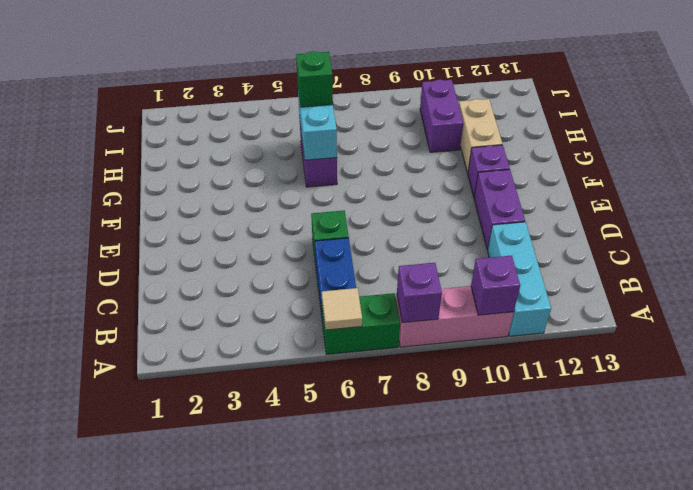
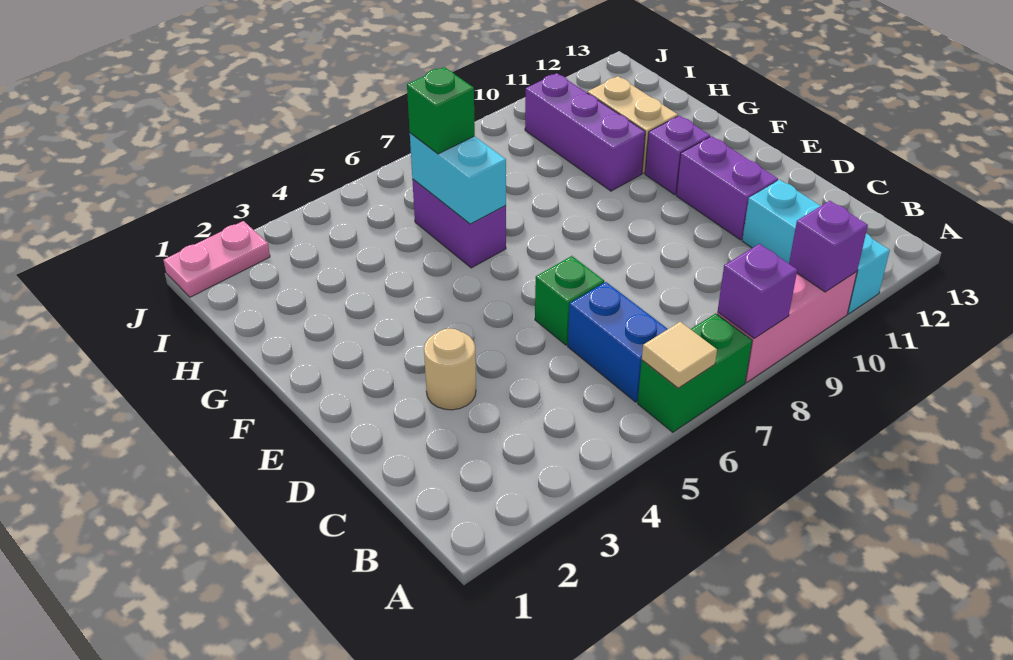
none -> tan round brick D3 level 1
purple brick H10:I10 level 1 -> purple brick G10:I10 level 1
none -> pink plate J1:J2 level 1

